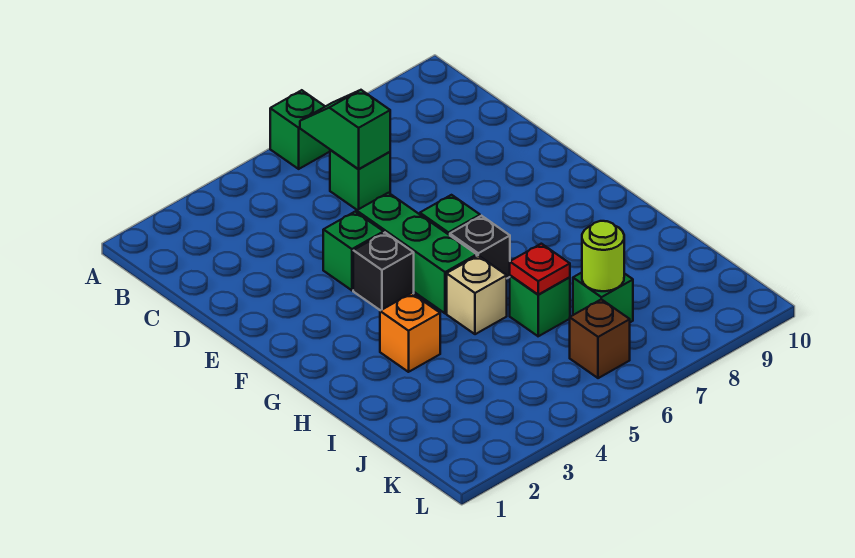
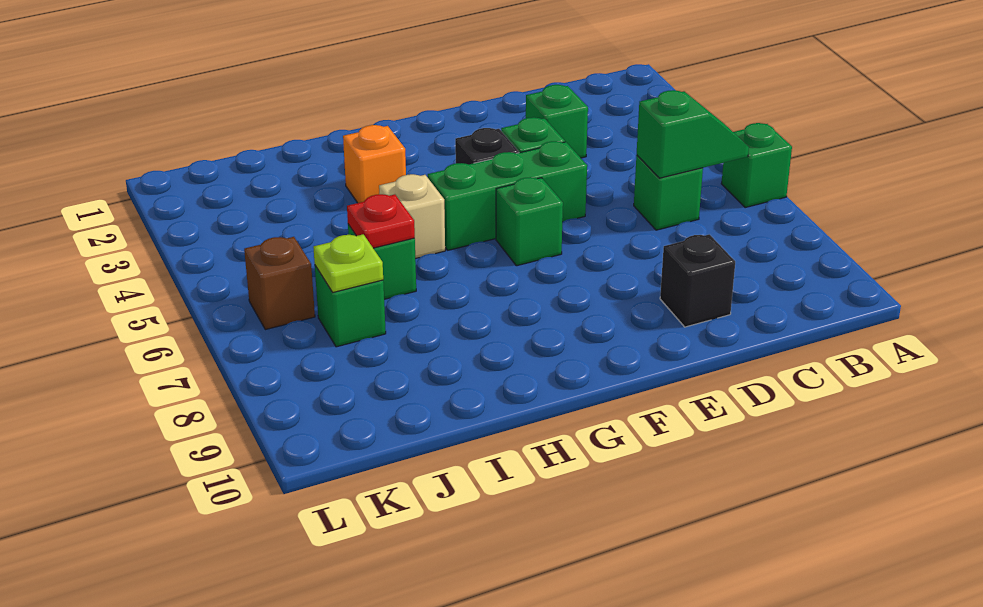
none -> green brick D3 level 1
black brick G6 level 1 -> black brick D9 level 1
lime round brick J7 level 2 -> lime plate J7 level 2

